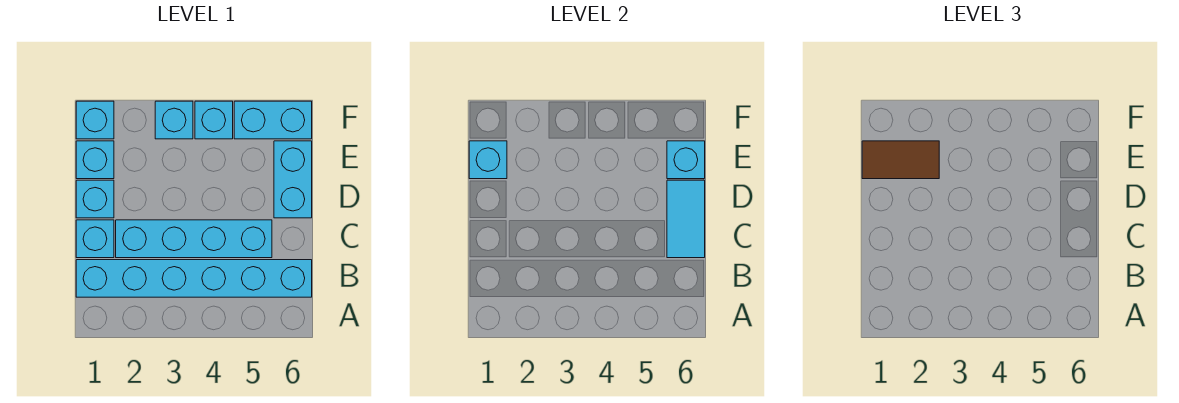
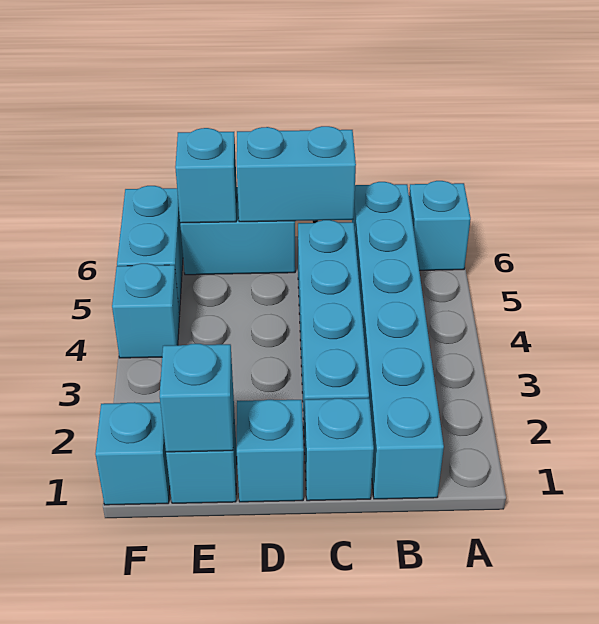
cyan tile C6:D6 level 2 -> cyan brick C6:D6 level 2
brown tile E1:E2 level 3 -> none
cyan brick F3 level 1 -> cyan brick A6 level 1

